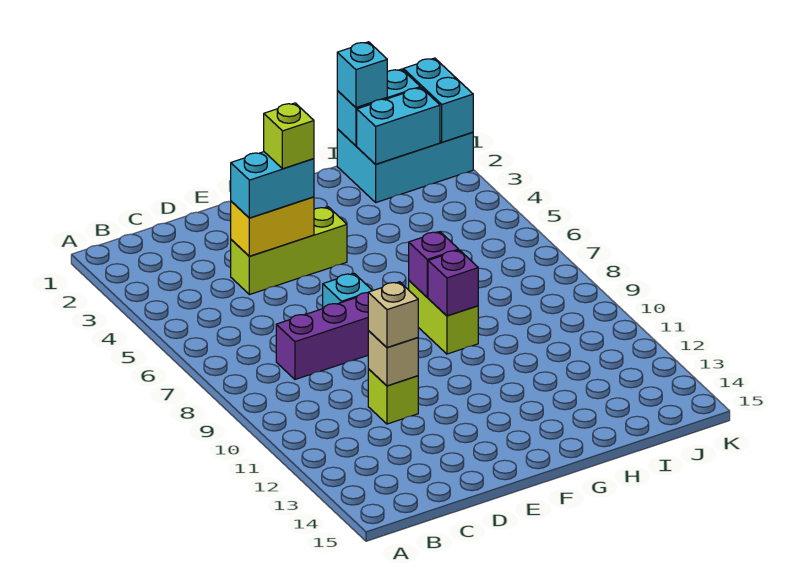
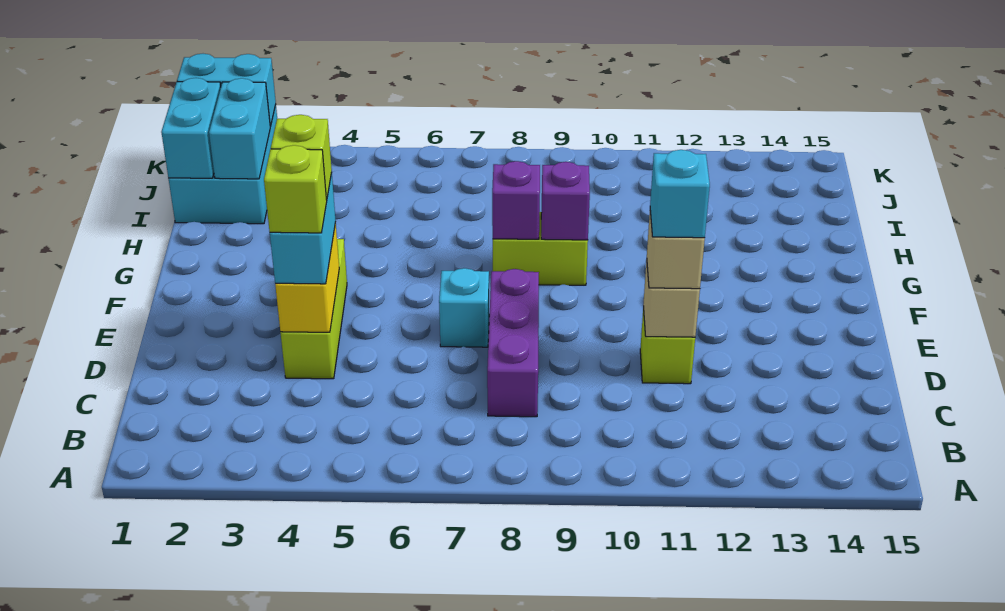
none -> lime brick D4 level 4
cyan brick I1 level 3 -> cyan brick D11 level 4

